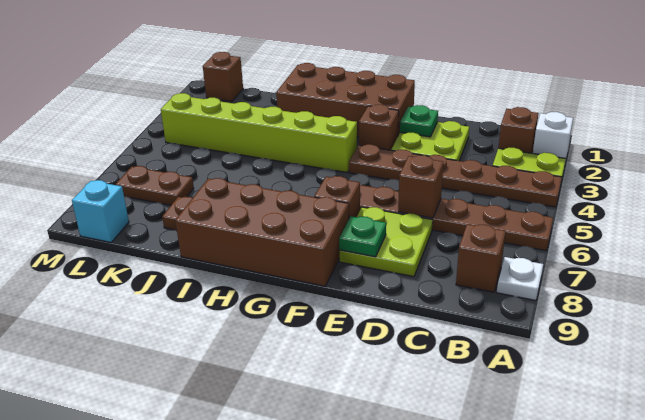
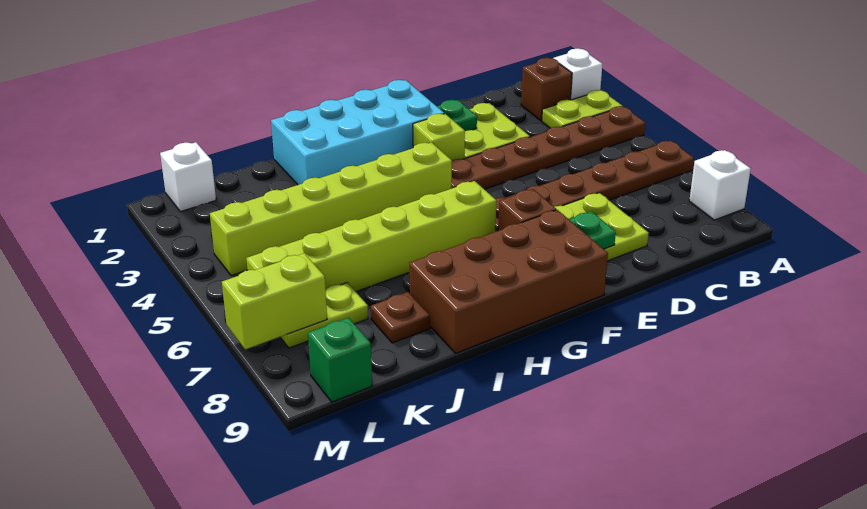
white plate A8 level 1 -> white brick A8 level 1
brown brick B8 level 1 -> none
brown brick D6 level 2 -> none
brown brick F1:I2 level 1 -> cyan brick F1:I2 level 1
brown brick F3 level 1 -> lime brick F3 level 1
none -> lime brick G6:L6 level 1
brown plate K7:L7 level 1 -> lime plate K7:L7 level 1
brown brick L1 level 1 -> white brick L1 level 1
none -> lime brick L7:M7 level 2
cyan brick L9 level 1 -> green brick L9 level 1

